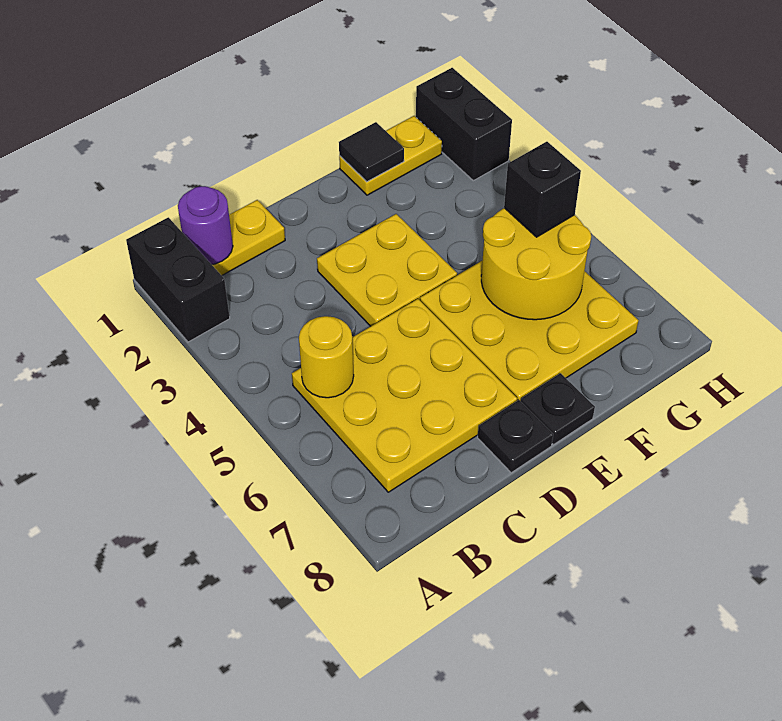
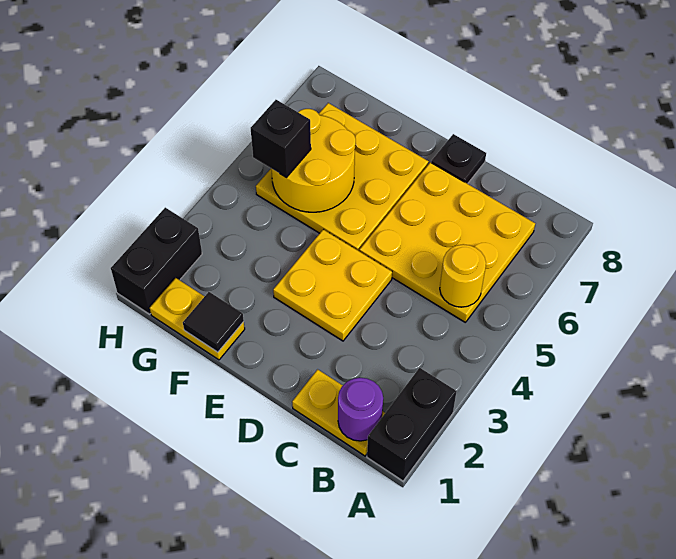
black plate E8 level 1 -> none

